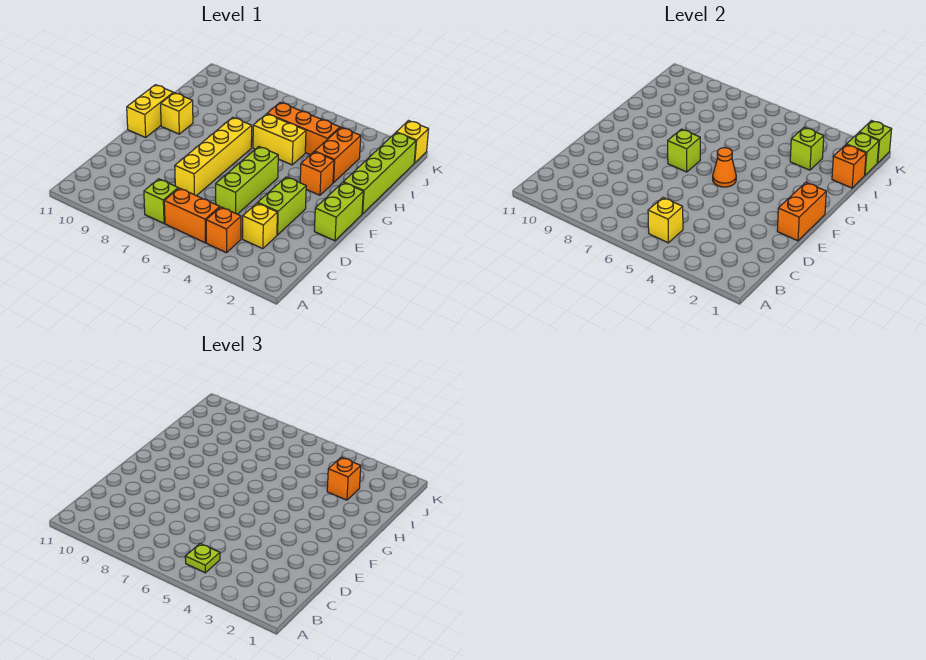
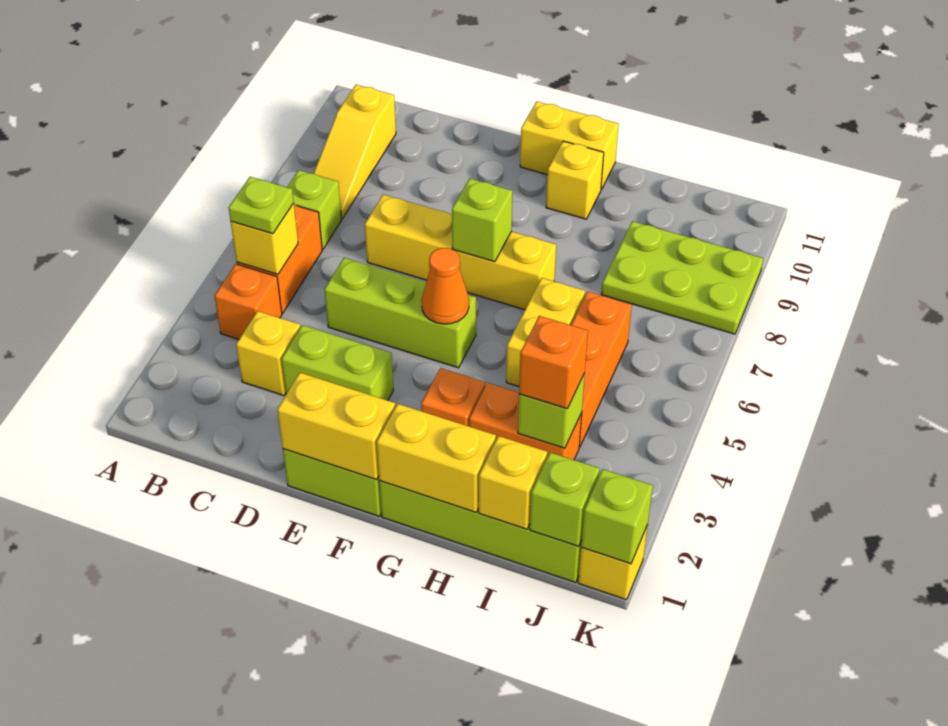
none -> yellow slope B8:B10 level 1 top 10
orange brick E1:F1 level 2 -> yellow brick E1:F1 level 2
none -> yellow brick G1:H1 level 2
orange brick I1 level 2 -> yellow brick I1 level 2
none -> lime plate I8:K9 level 1

